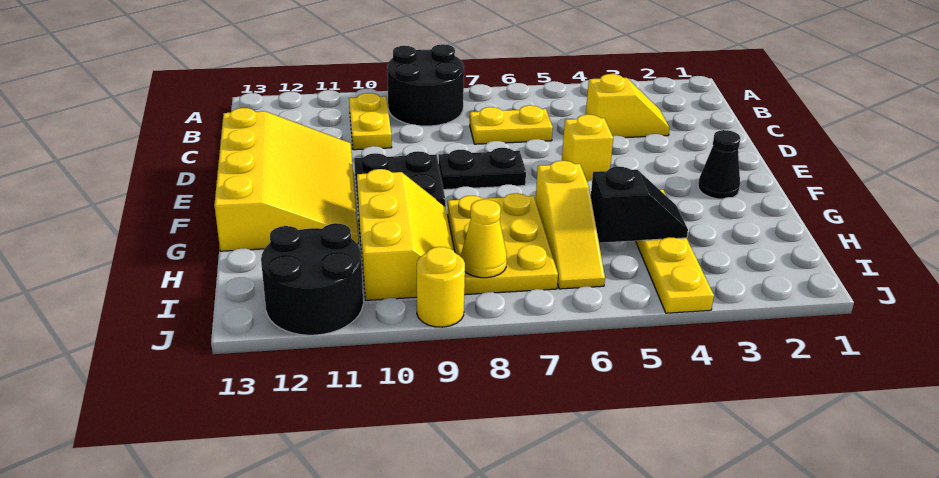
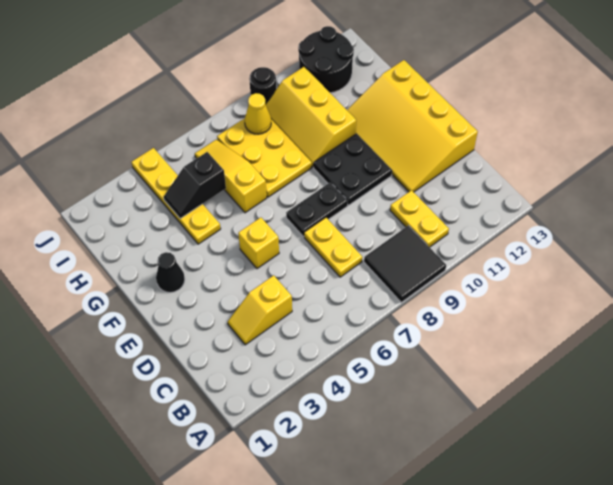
black round brick A8:B9 level 1 -> black tile A8:B9 level 1
yellow plate C6:C7 level 1 -> yellow plate C7:D7 level 1
yellow round brick J9 level 1 -> black round brick J9 level 1

